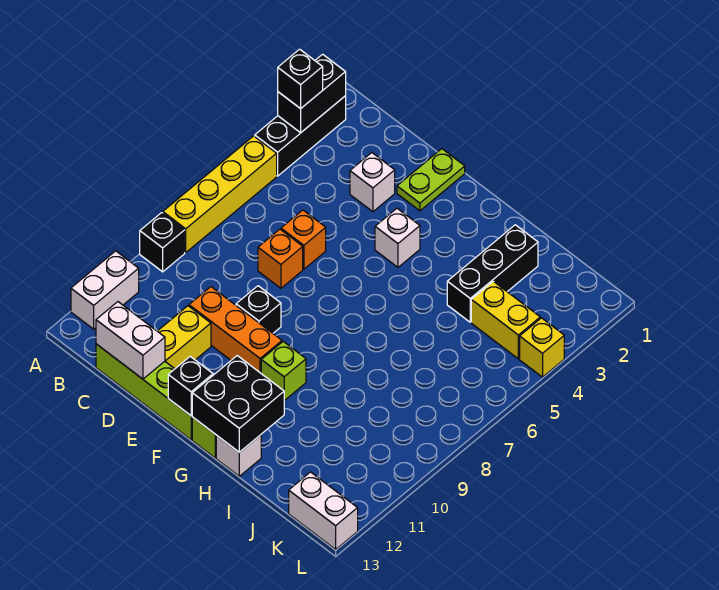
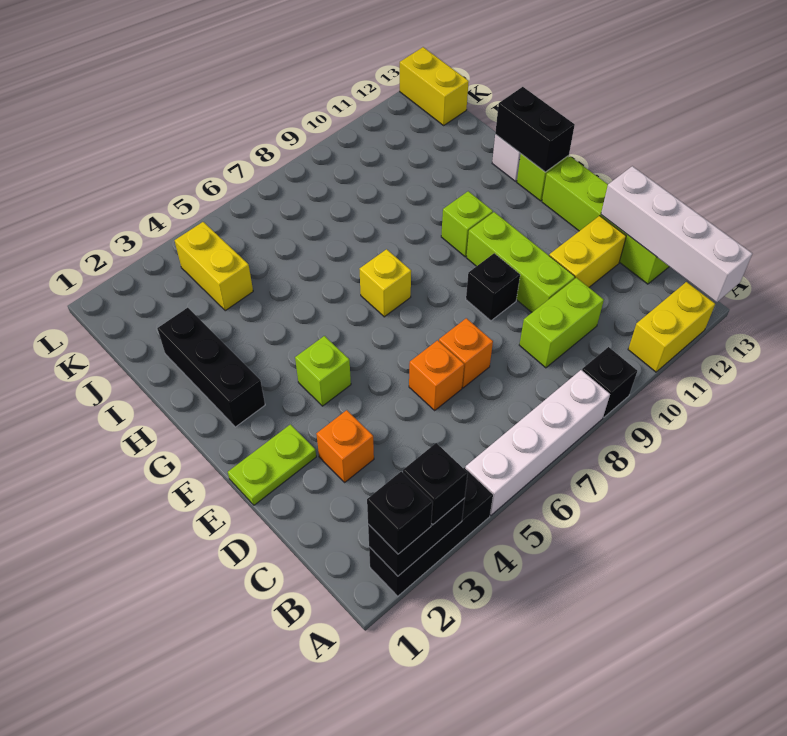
yellow brick A5:A8 level 1 -> white brick A5:A8 level 1
white brick A11:A12 level 1 -> yellow brick A11:A12 level 1
none -> lime brick C9:C10 level 1
white brick C13:D13 level 2 -> white brick A13:D13 level 2
white brick D3 level 1 -> orange brick D3 level 1
orange brick D10:F10 level 1 -> lime brick D10:F10 level 1
white brick F4 level 1 -> lime brick F4 level 1
black brick F13 level 2 -> black brick A2 level 3
black brick G12:H13 level 2 -> black brick G13:H13 level 2
black brick I2:I4 level 1 -> black brick G2:I2 level 1
white brick K13:L13 level 1 -> yellow brick K13:L13 level 1
yellow brick L4 level 1 -> yellow brick G7 level 1

